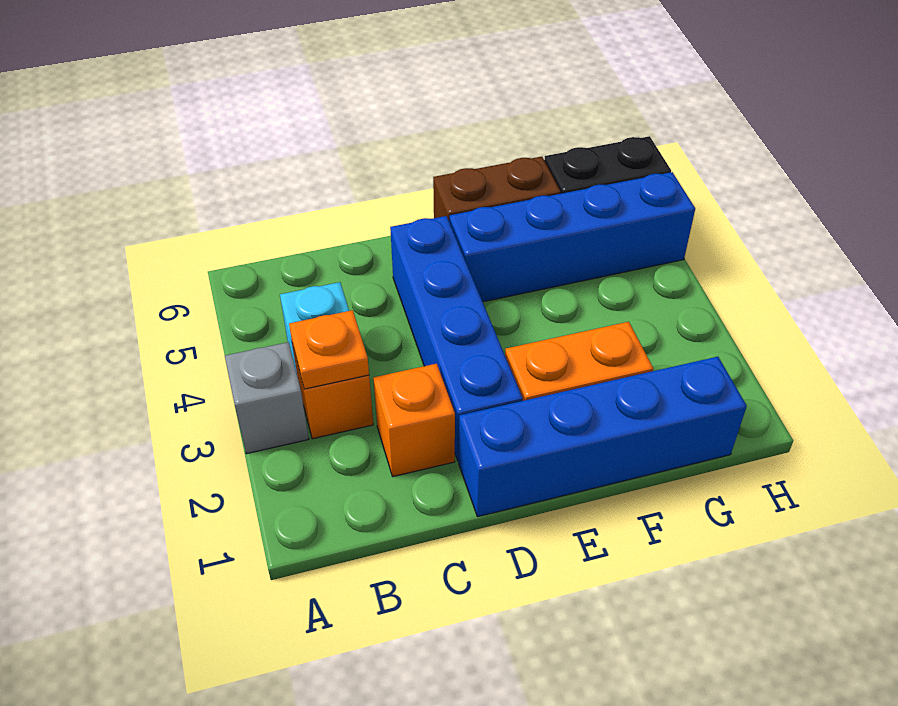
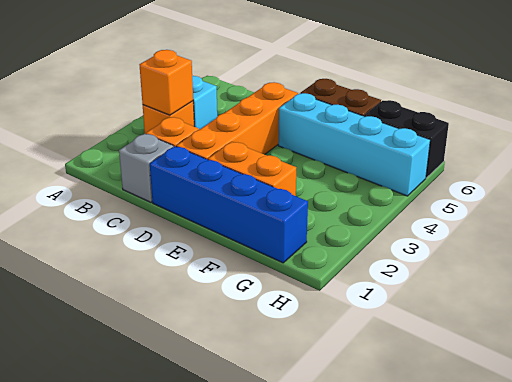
grey brick A3 level 1 -> grey brick C1 level 1
orange plate B3 level 2 -> orange brick B3 level 2
blue brick D2:D5 level 1 -> orange brick D2:D5 level 1
blue brick E5:H5 level 1 -> cyan brick E5:H5 level 1

